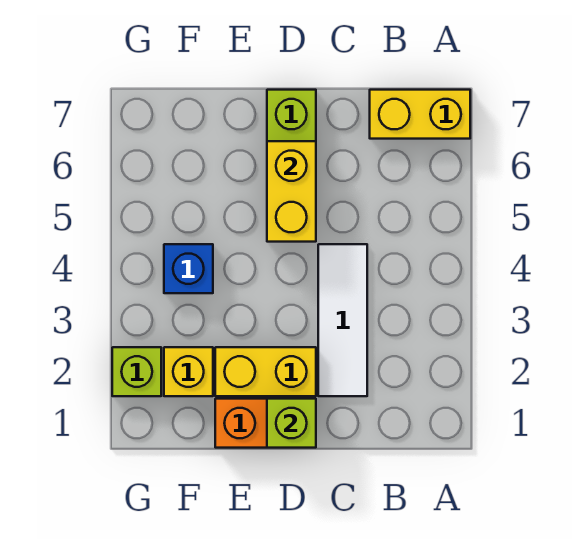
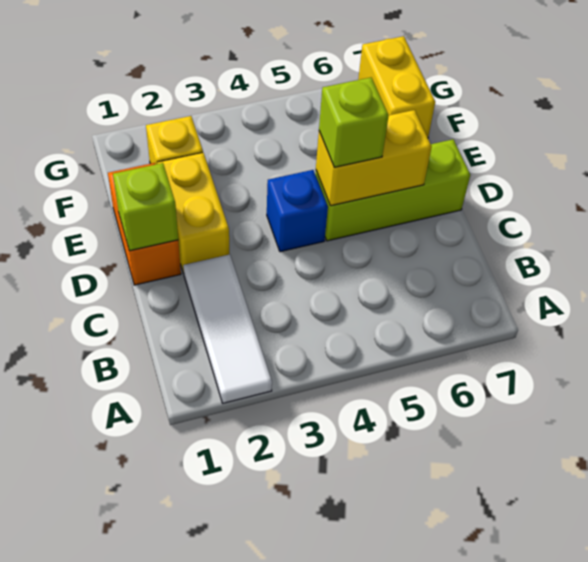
yellow brick A7:B7 level 1 -> yellow brick F7:G7 level 1
white tile C2:C4 level 1 -> white tile A2:C2 level 1
blue brick F4 level 1 -> blue brick D4 level 1
lime brick G2 level 1 -> lime brick D5 level 3

